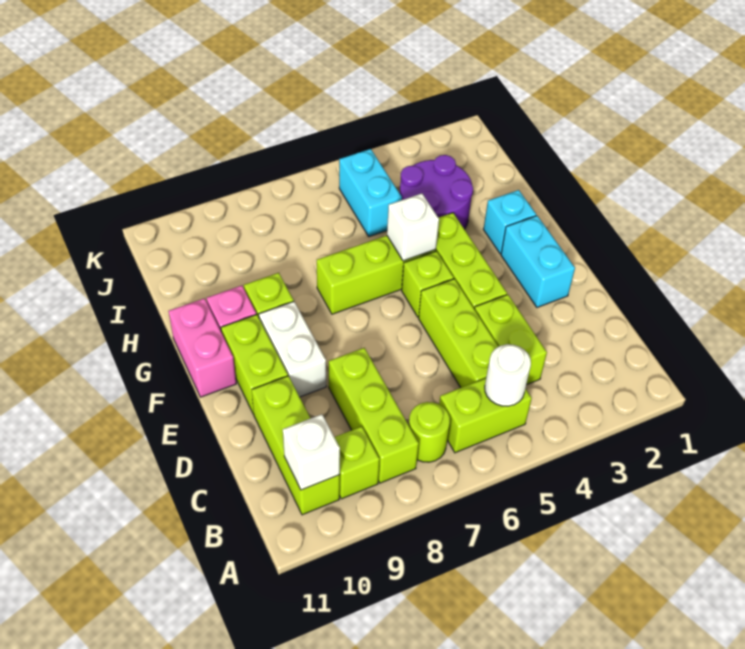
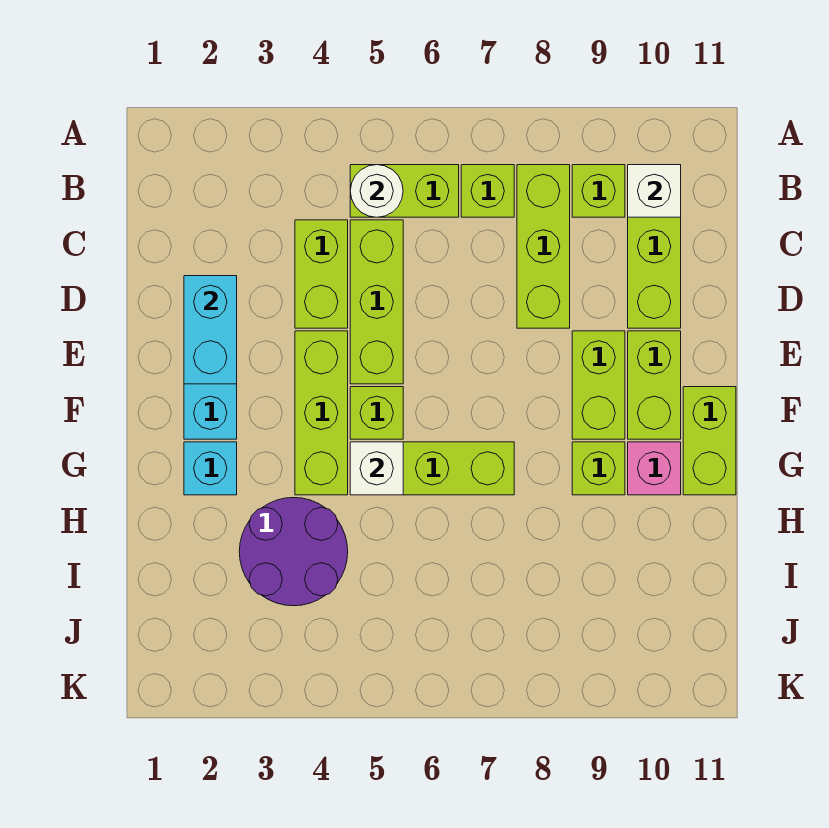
lime round brick B7 level 1 -> lime brick B7 level 1
white brick E9:F9 level 1 -> lime brick E9:F9 level 1
pink brick F11:G11 level 1 -> lime brick F11:G11 level 1
cyan brick I5:J5 level 1 -> cyan brick D2:E2 level 2

